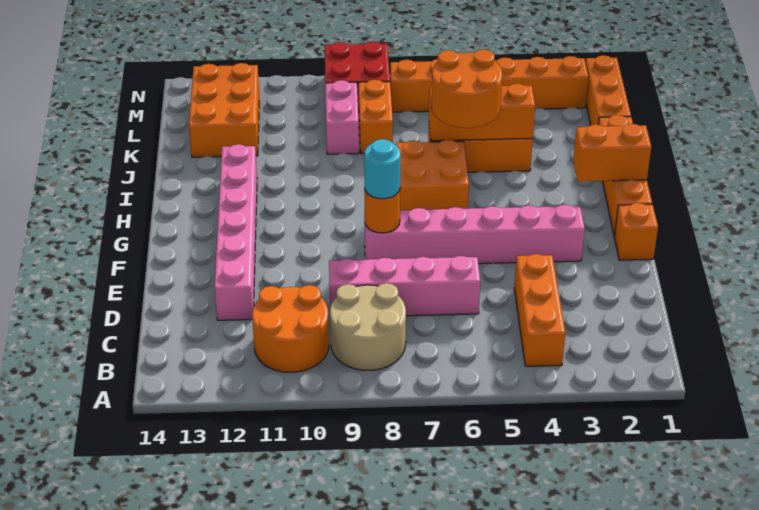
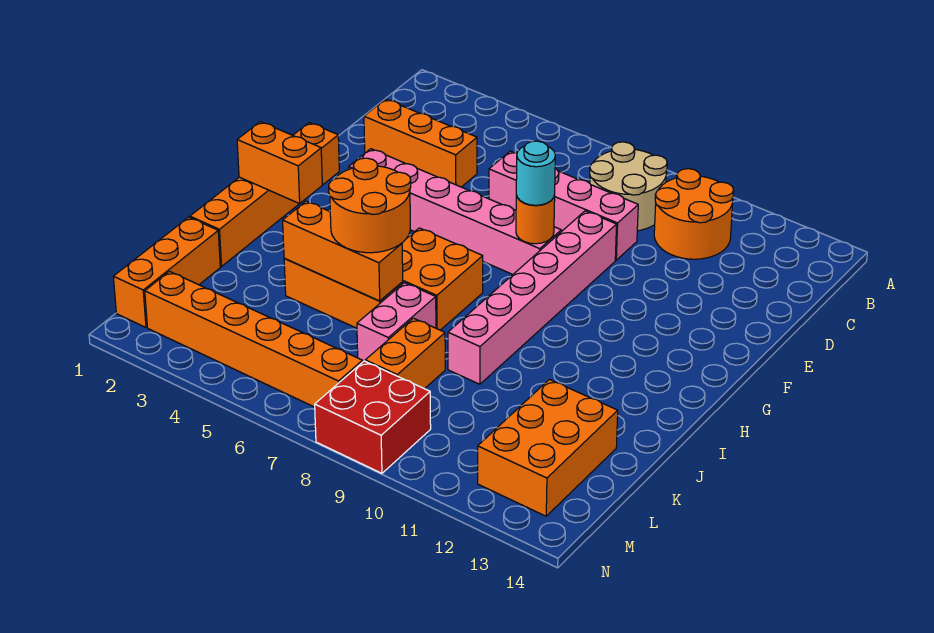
orange brick B4:D4 level 1 -> orange brick D2:D4 level 1
pink brick D12:I12 level 1 -> pink brick E9:J9 level 1
pink brick K9:L9 level 1 -> pink brick J7:K7 level 1

